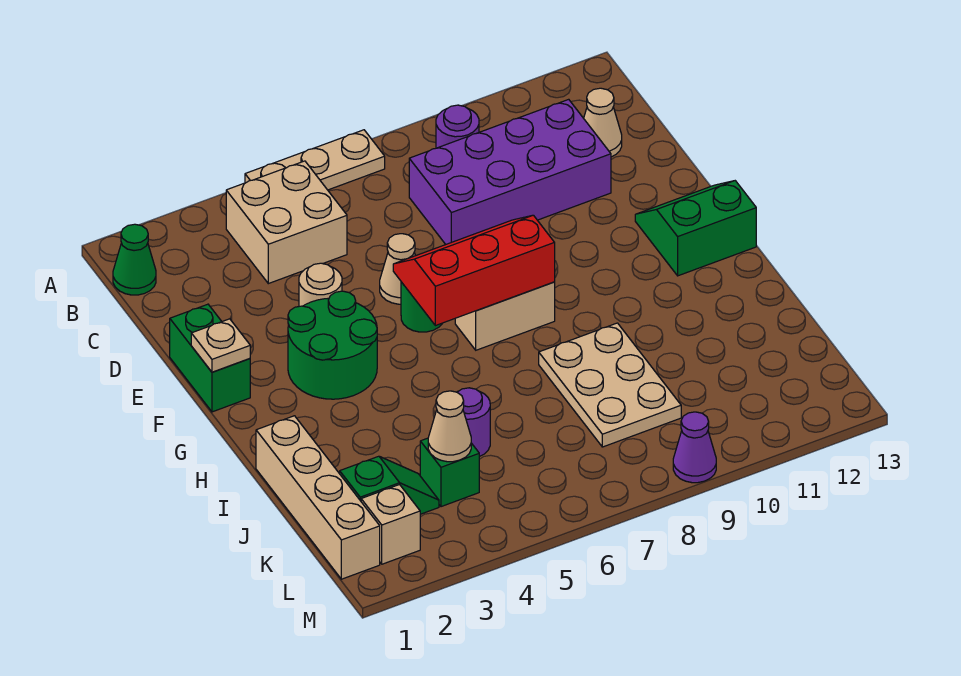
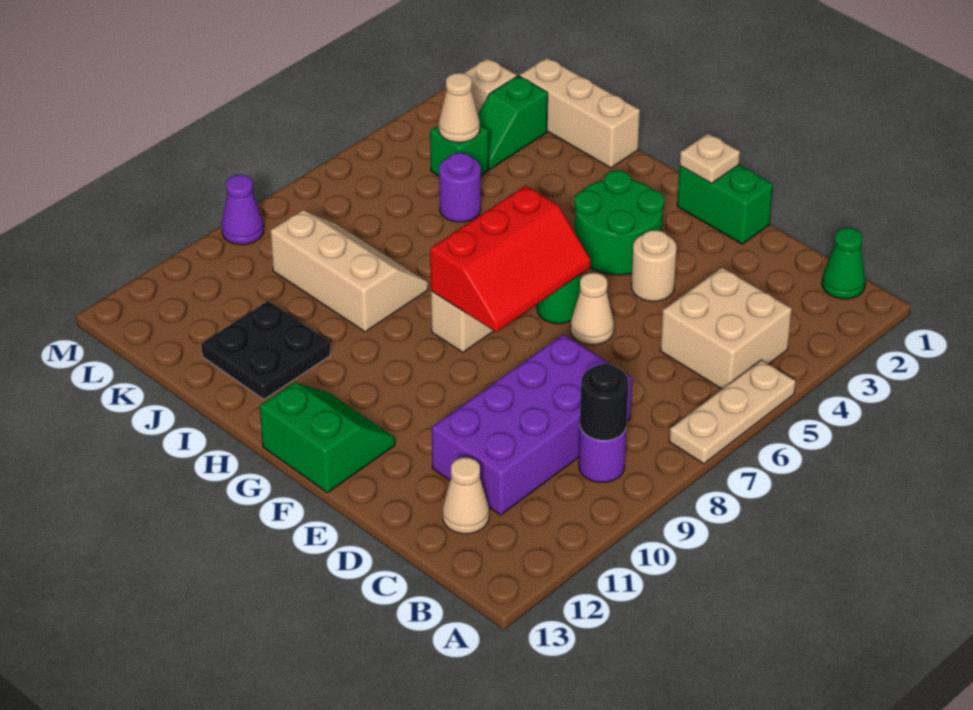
none -> black round brick B9 level 2
green slope F12:G13 level 1 top G -> green slope F12:G13 level 1 top 13
tan brick I1:L1 level 1 -> tan brick I1:K1 level 1
tan plate I8:K9 level 1 -> tan slope I8:K9 level 1 top 9
none -> black plate I11:J12 level 1

